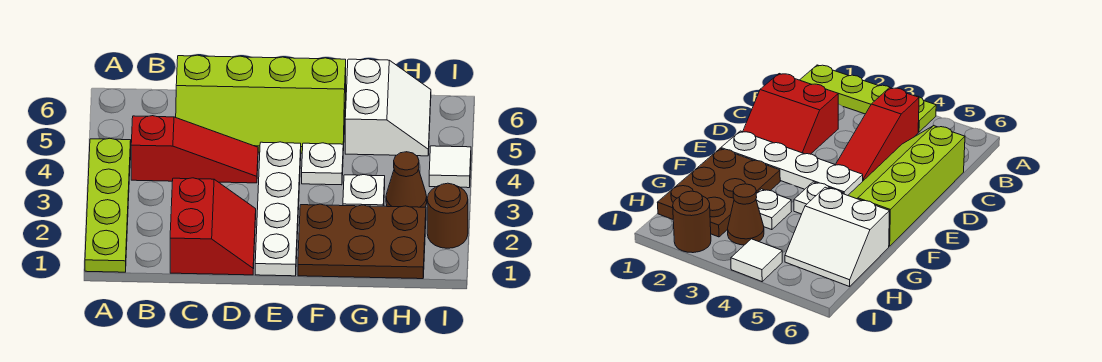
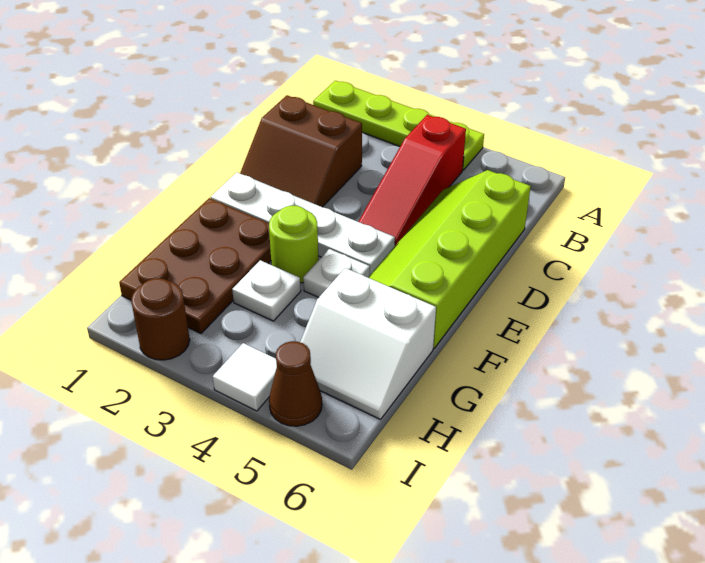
red slope C1:D2 level 1 top C -> brown slope C1:D2 level 1 top C
none -> lime round brick F3 level 1
brown cone H3 level 1 -> brown cone I5 level 1

